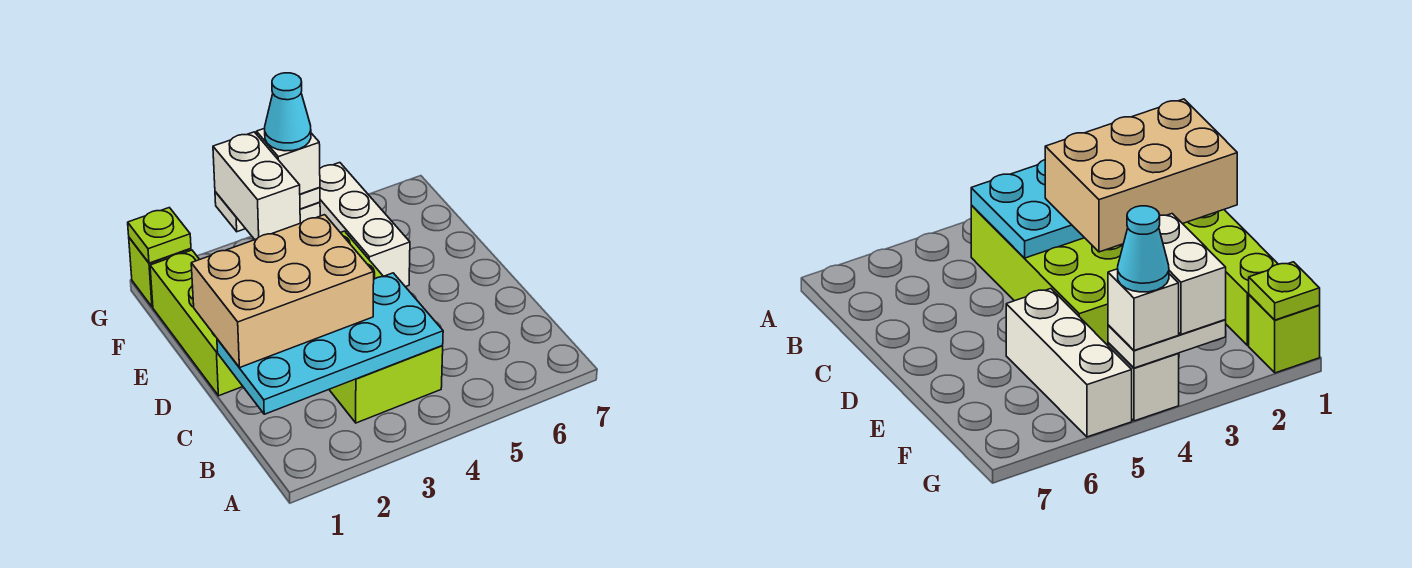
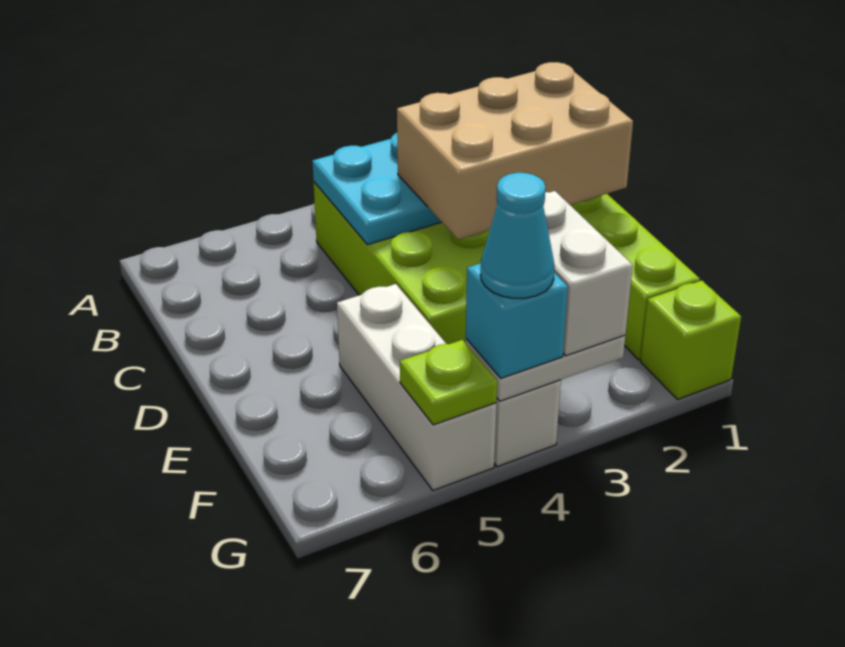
lime plate G1 level 2 -> lime plate G5 level 2
white brick G4 level 3 -> cyan brick G4 level 3

